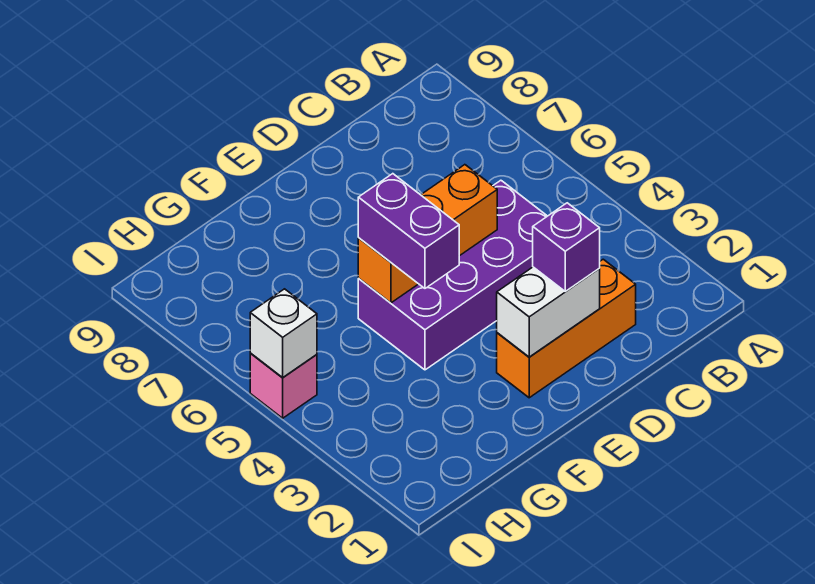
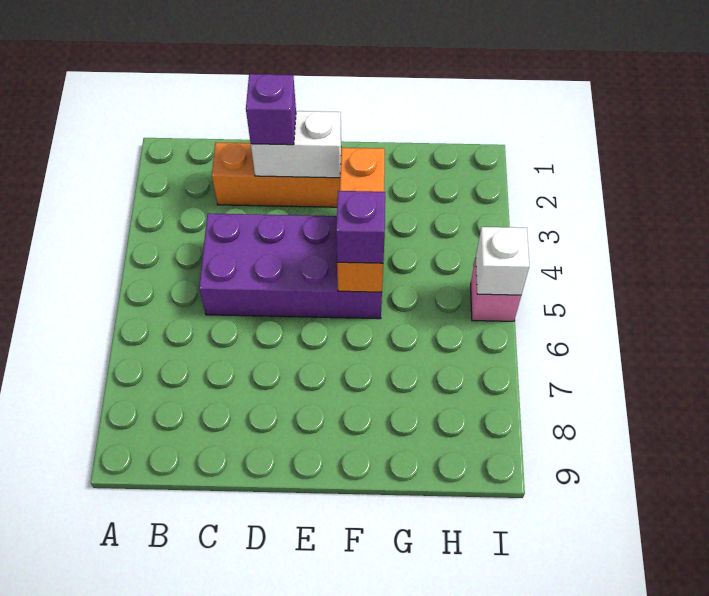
orange brick D5:F5 level 2 -> orange brick F3:F5 level 2
purple brick F4:F5 level 3 -> purple brick F5 level 3

